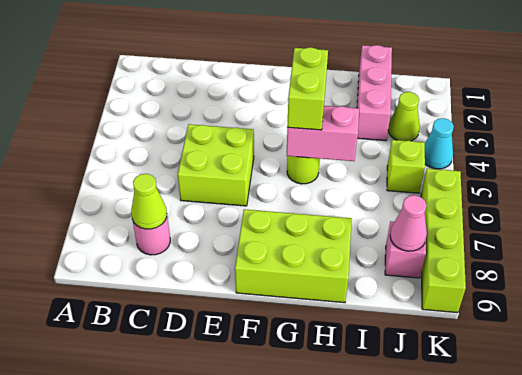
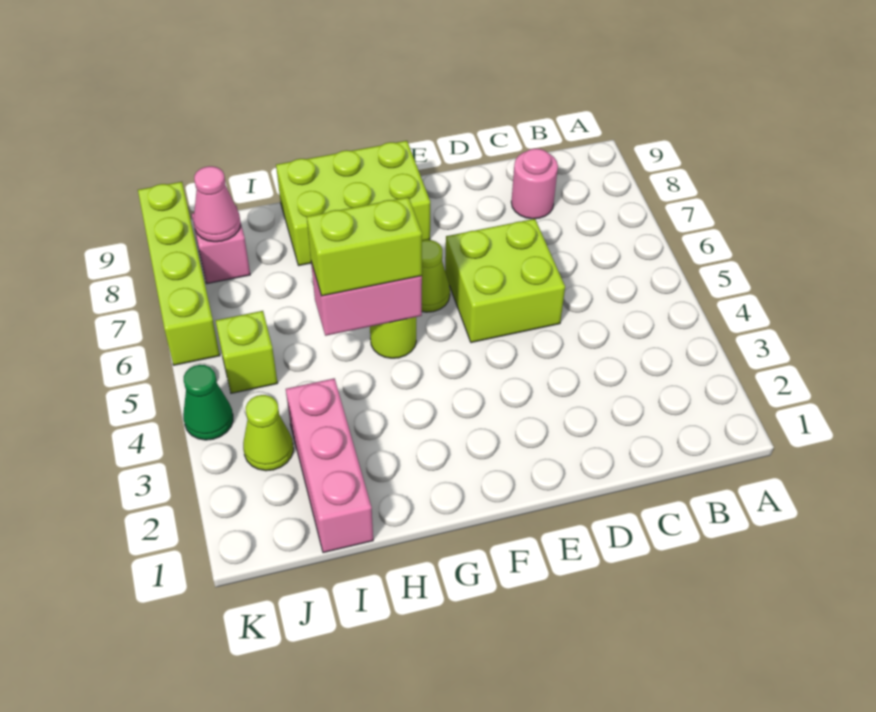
lime cone C8 level 2 -> lime cone F6 level 1
lime brick G4:G5 level 3 -> lime brick G5:H5 level 3
cyan cone K4 level 1 -> green cone K4 level 1

